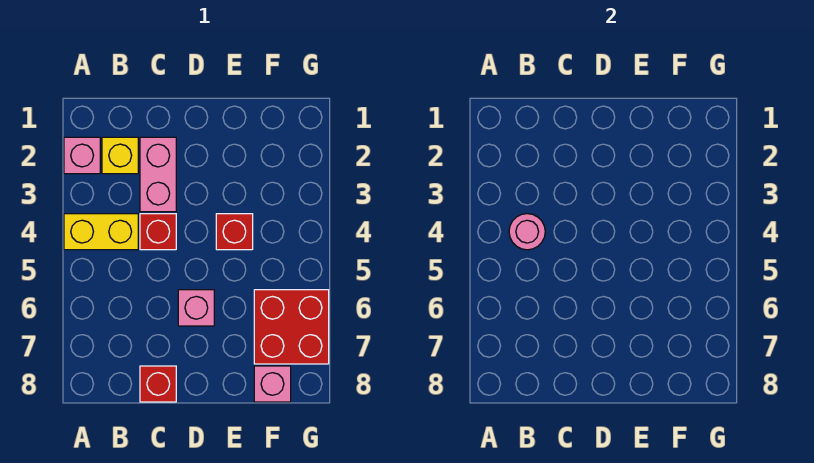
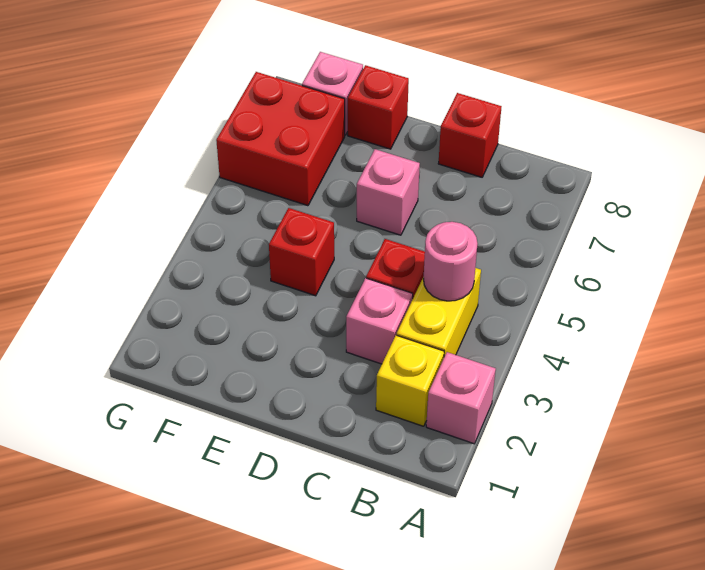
yellow brick A4:B4 level 1 -> yellow brick B3:B4 level 1
pink brick C2:C3 level 1 -> pink brick C3 level 1
none -> red brick E8 level 1

